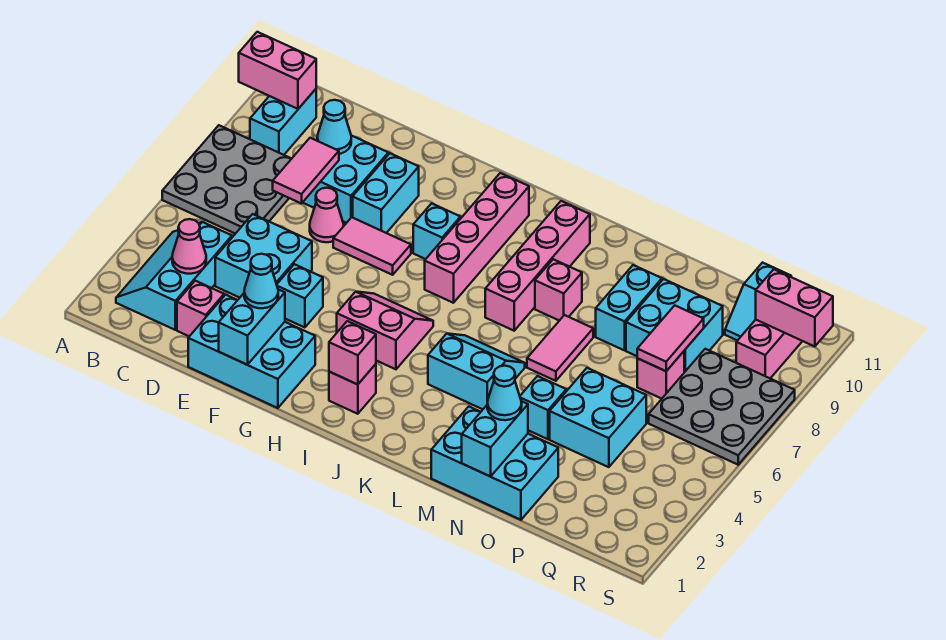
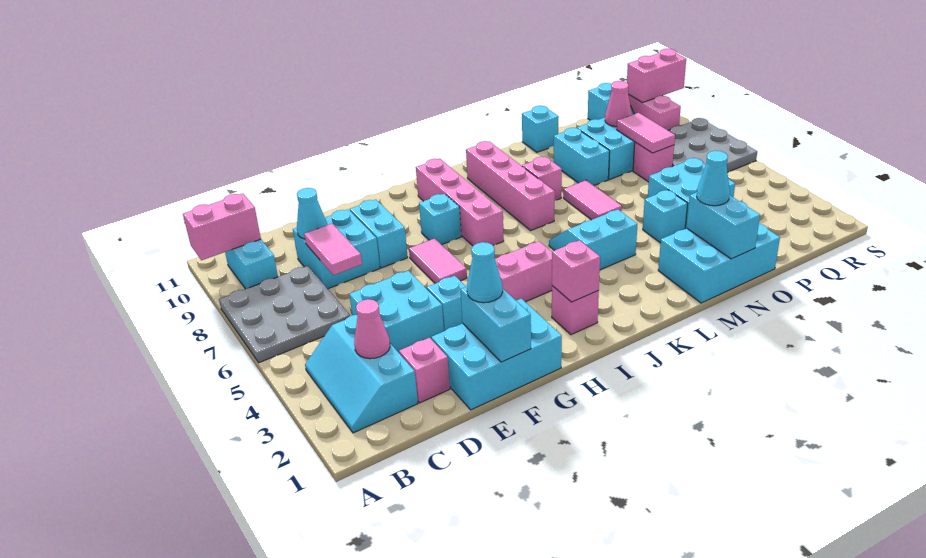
pink cone E7 level 1 -> pink cone P9 level 2
pink tile F7:G7 level 1 -> pink tile G6:G7 level 1
none -> cyan brick N11 level 1

